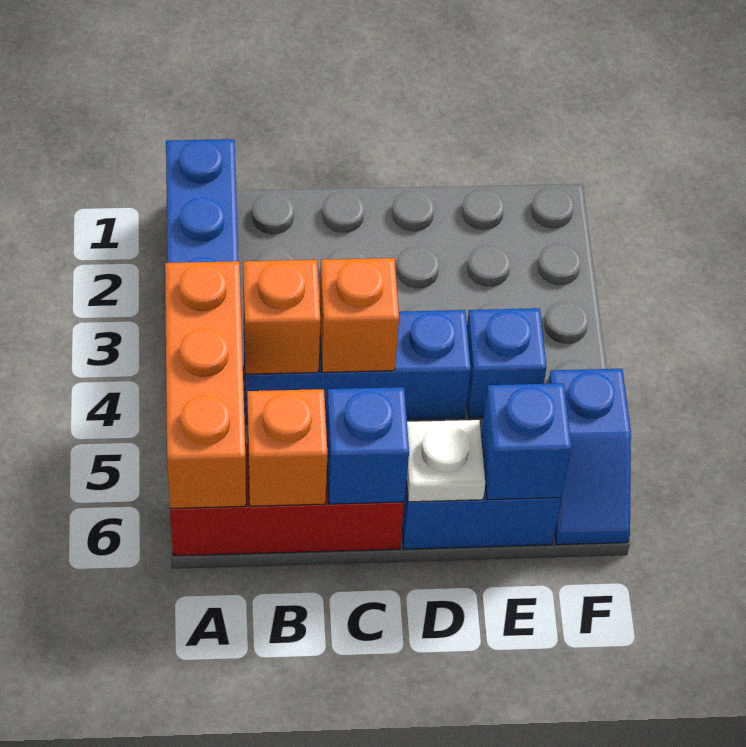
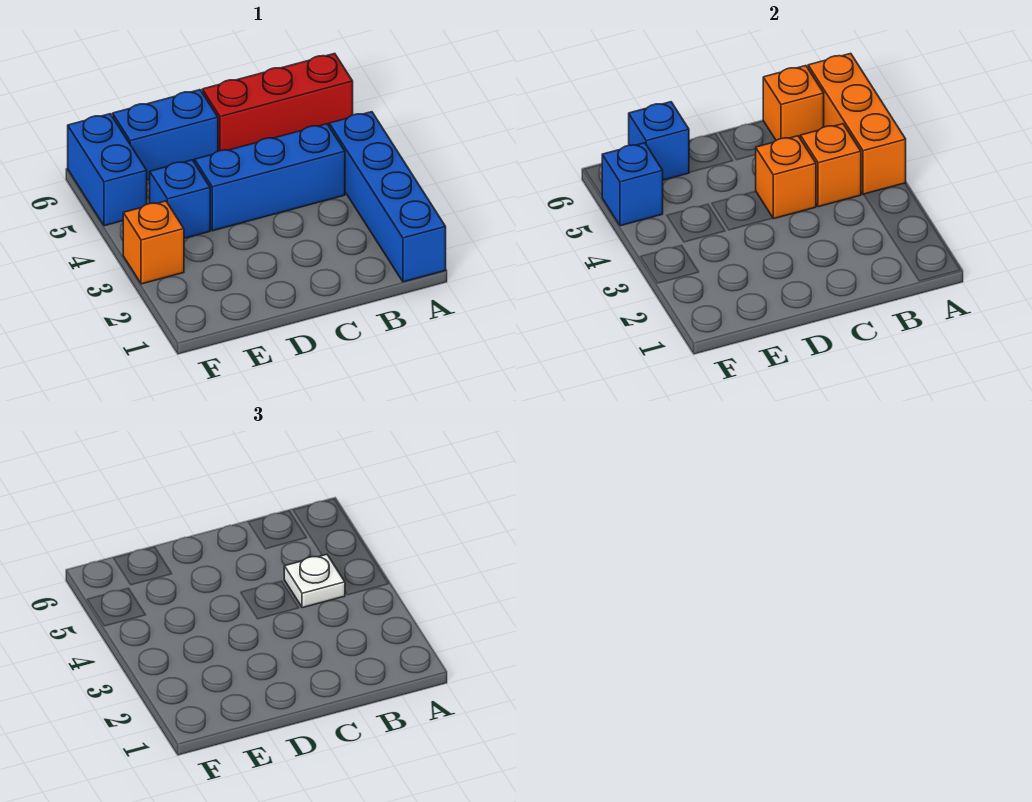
blue brick C6 level 2 -> blue brick F5 level 2
white plate D6 level 2 -> white plate B4 level 3
none -> orange brick F3 level 1
blue slope F5:F6 level 1 top 5 -> blue brick F5:F6 level 1

